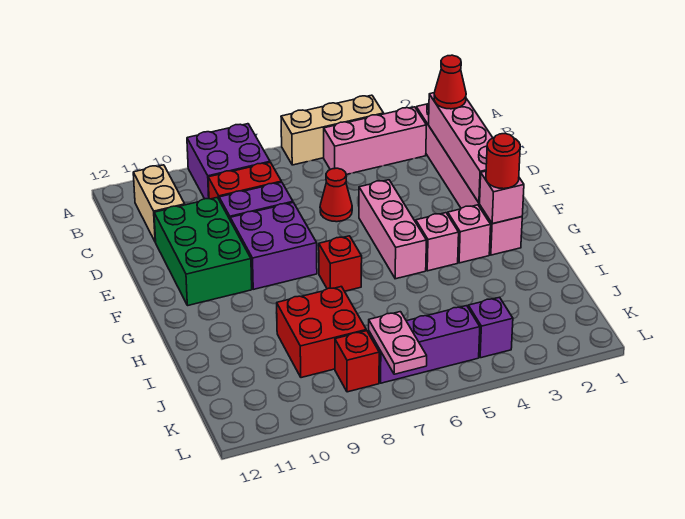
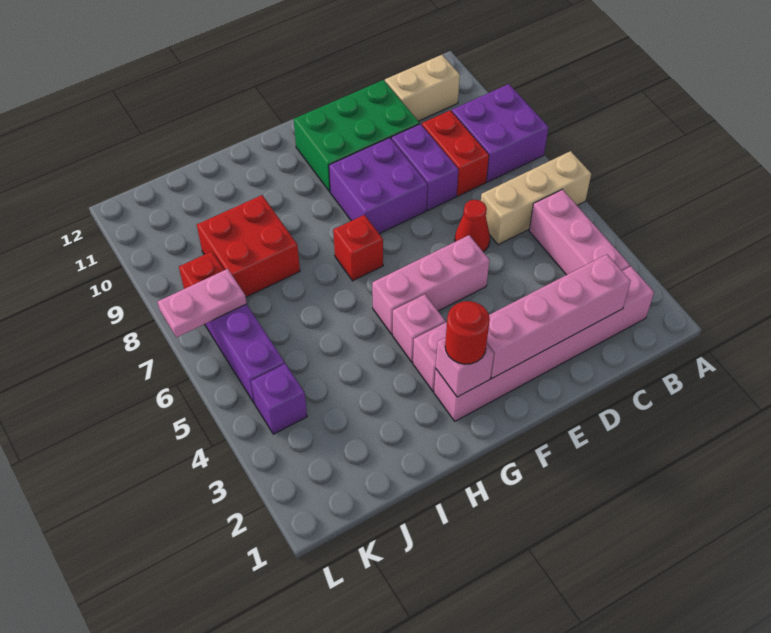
tan brick A4:A6 level 1 -> tan brick A6:C6 level 1
red cone C2 level 3 -> none

